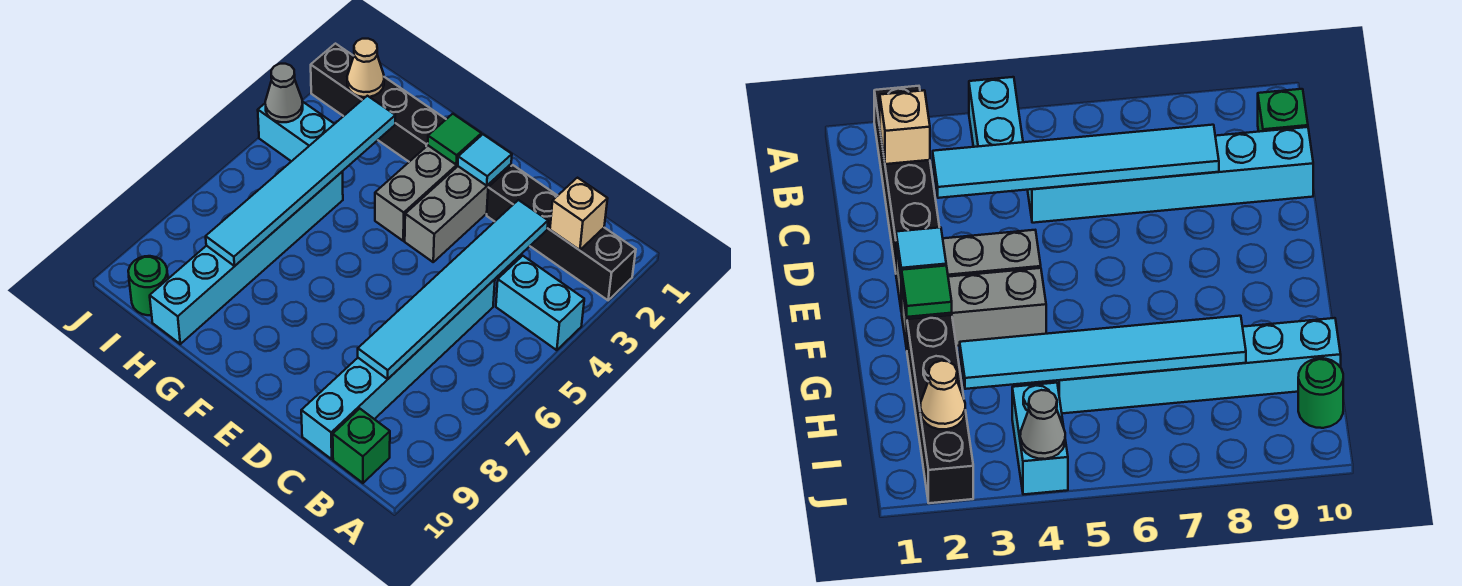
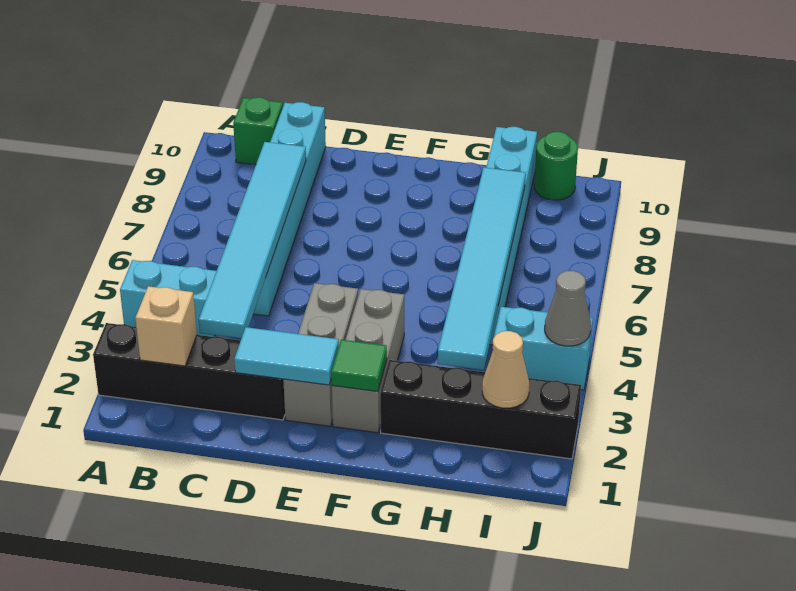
cyan tile E2 level 2 -> cyan tile D2:E2 level 2

